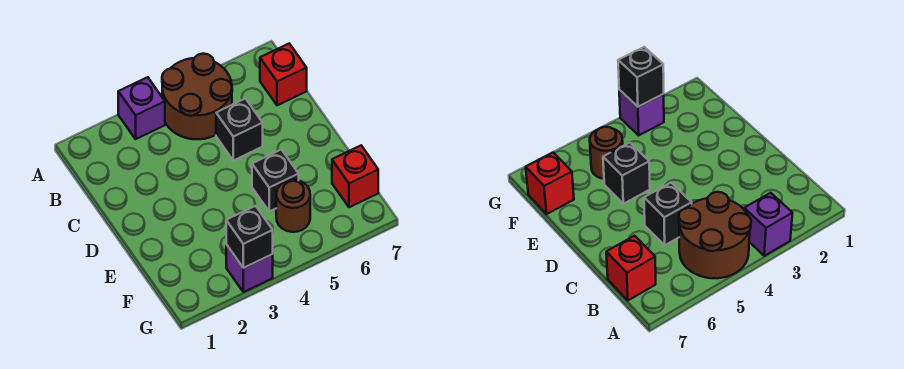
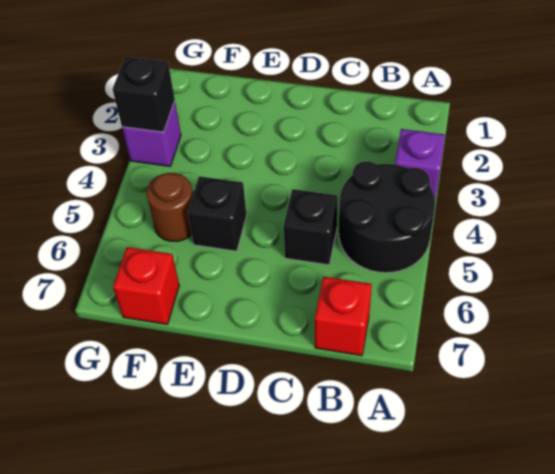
brown round brick A4:B5 level 1 -> black round brick A4:B5 level 1

